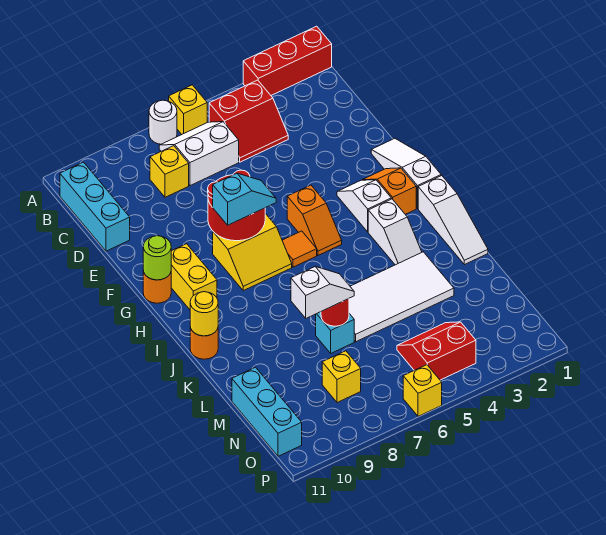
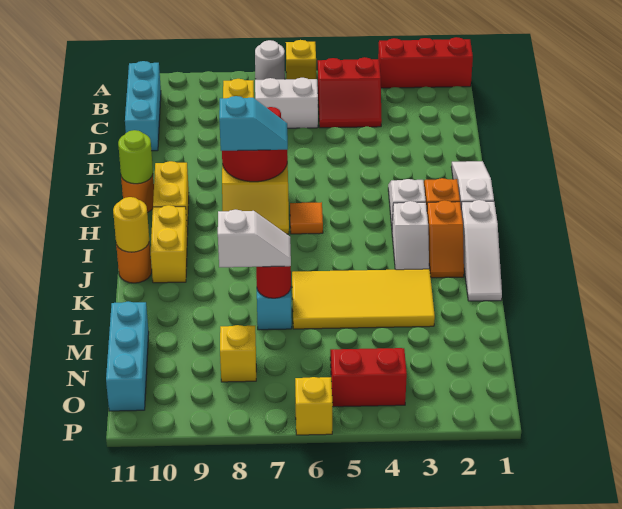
orange slope G5:H5 level 1 top G -> orange slope I2:J2 level 1 top I
none -> yellow brick I10:J10 level 1
white tile K3:L6 level 1 -> yellow tile K3:L6 level 1

